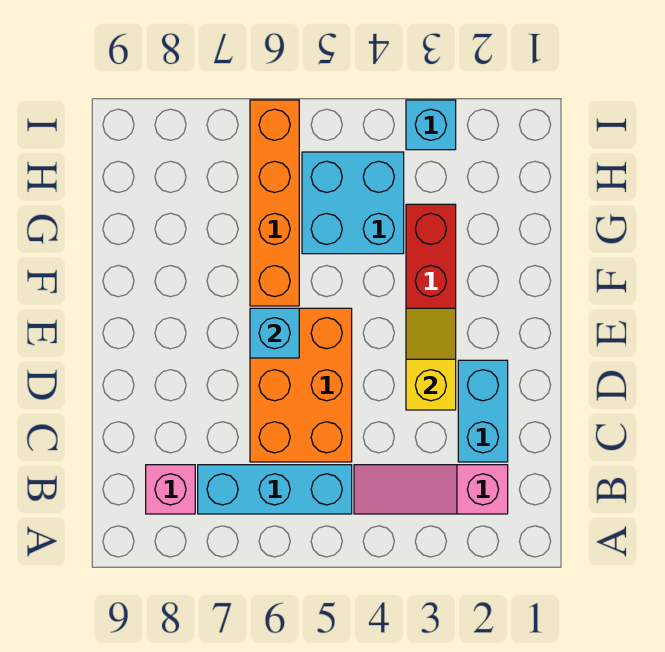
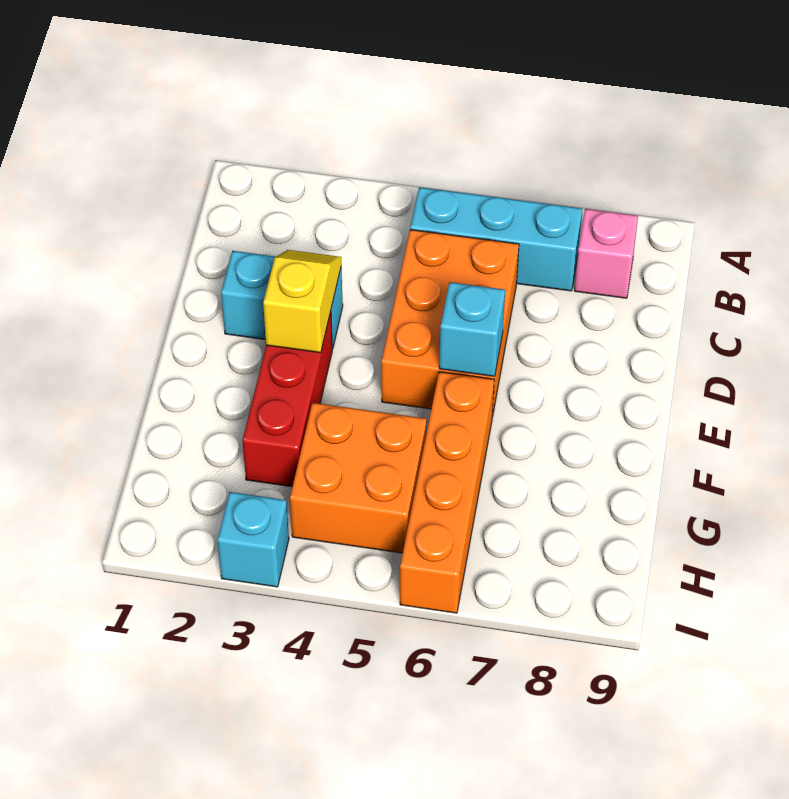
pink slope B2:B4 level 1 top 2 -> none
cyan brick C2:D2 level 1 -> cyan brick D2:D3 level 1
yellow slope D3:E3 level 2 top D -> yellow slope D3:E3 level 2 top E
cyan brick G4:H5 level 1 -> orange brick G4:H5 level 1

